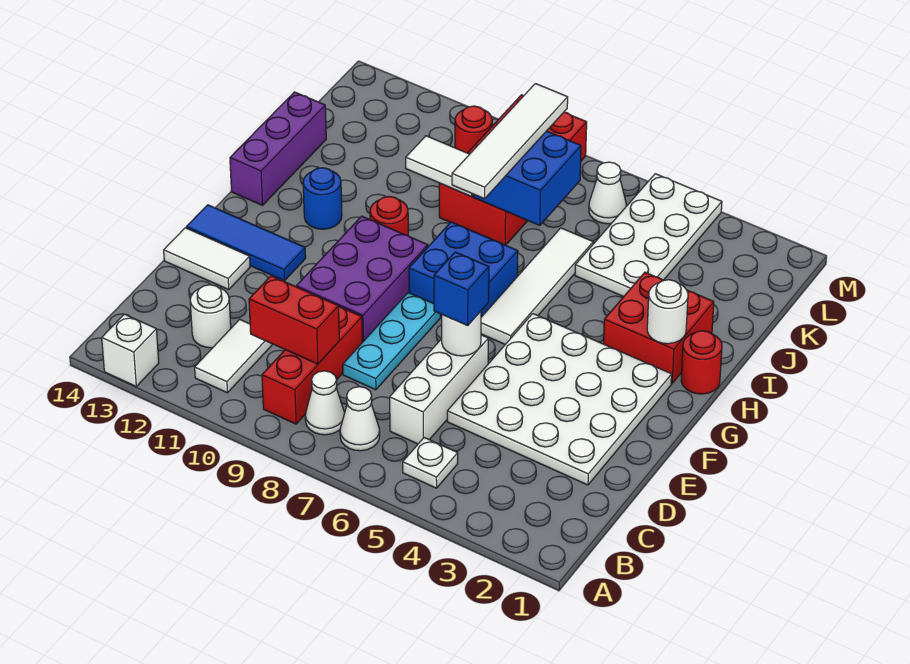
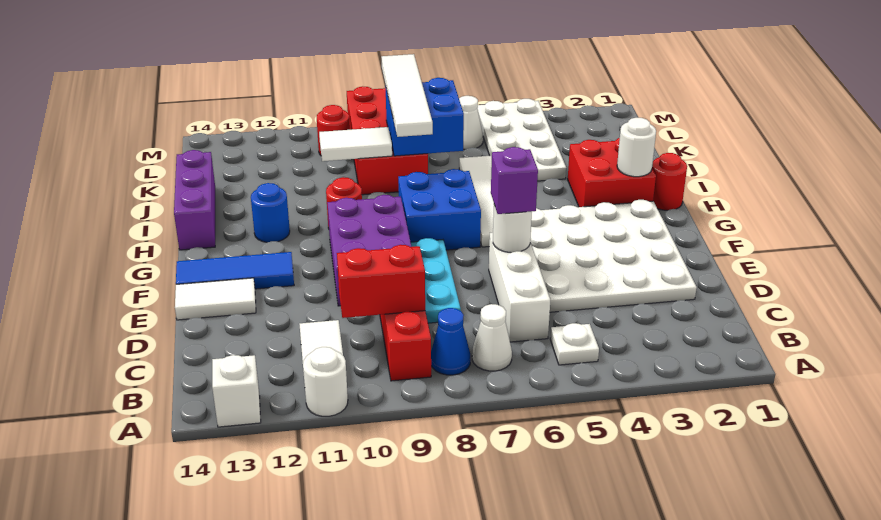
white cone B8 level 1 -> blue cone B8 level 1
white round brick C12 level 1 -> white round brick A11 level 1
blue brick E6 level 3 -> purple brick E6 level 3

